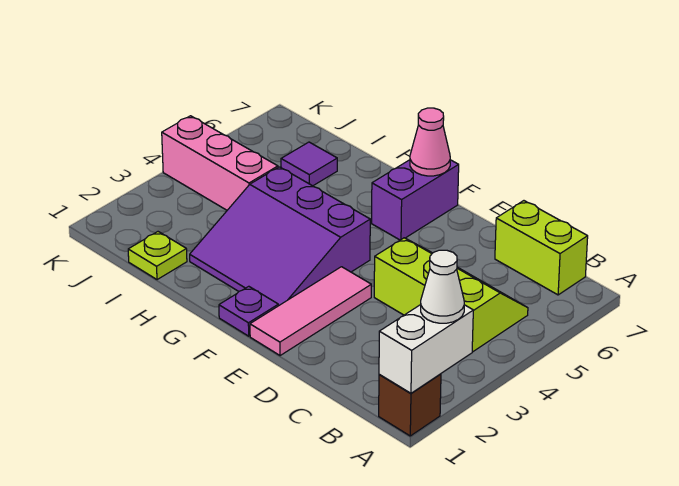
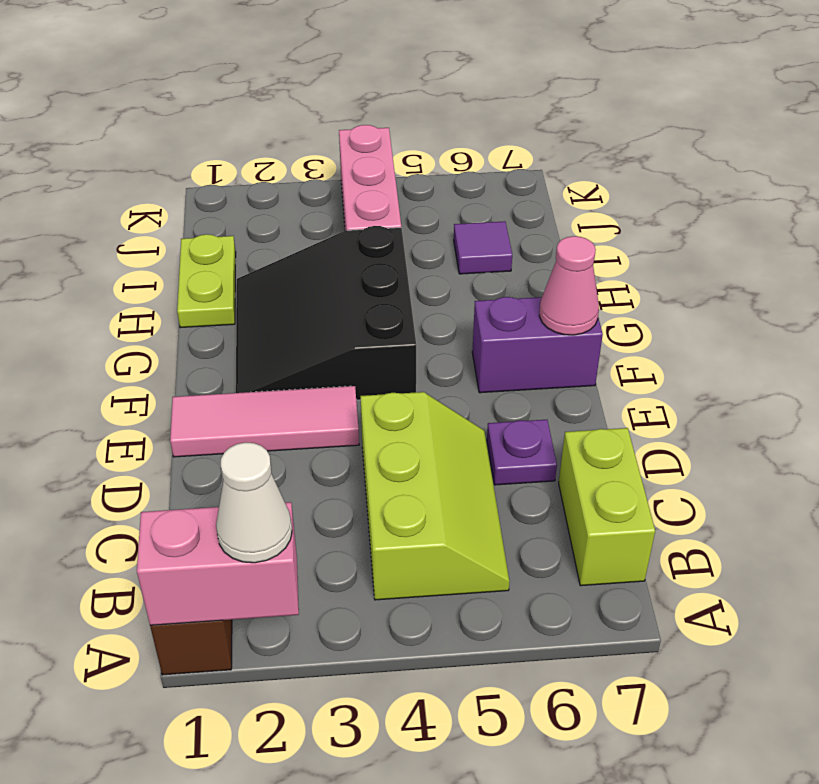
white brick A1:A2 level 2 -> pink brick A1:A2 level 2
purple plate F1 level 1 -> purple plate D6 level 1
purple slope F2:H4 level 1 top 4 -> black slope F2:H4 level 1 top 4
lime plate I1 level 1 -> lime plate H1:I1 level 1

